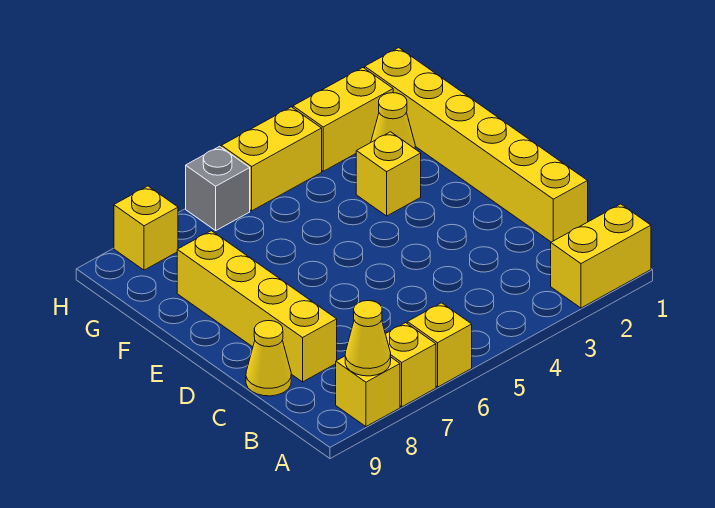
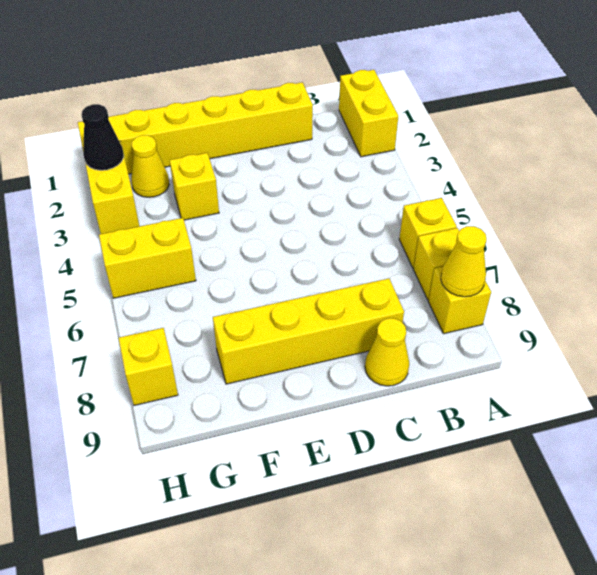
none -> black cone H2 level 2
yellow brick H4:H5 level 1 -> yellow brick G5:H5 level 1
grey brick H6 level 1 -> none

